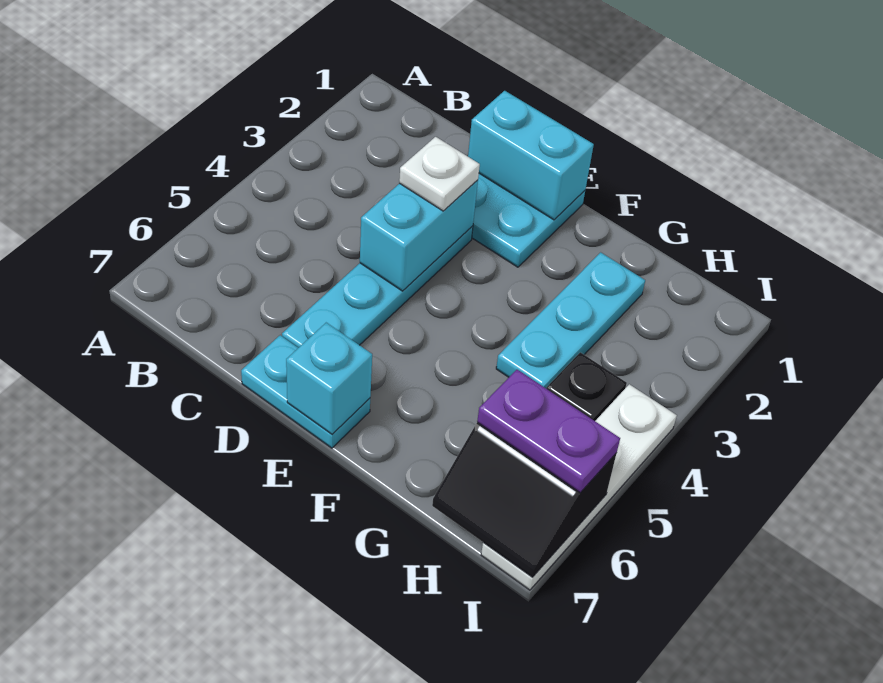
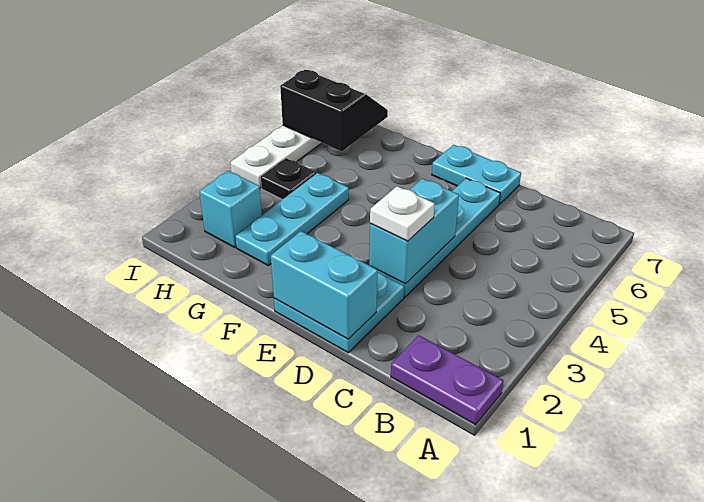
cyan brick E7 level 2 -> cyan brick H2 level 1
purple plate H6:I6 level 3 -> purple plate A1:B1 level 1

